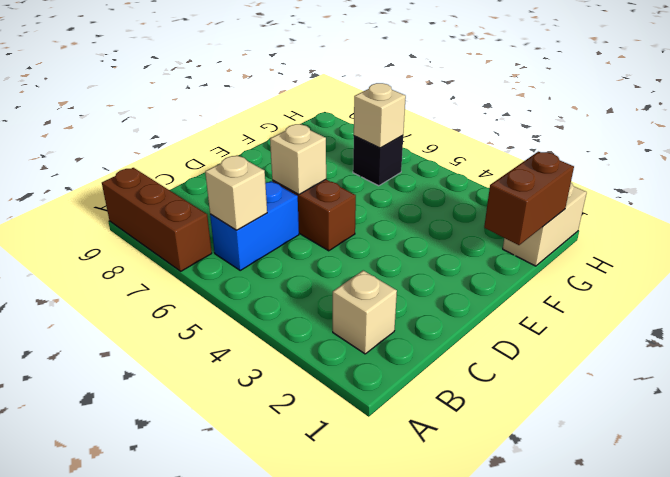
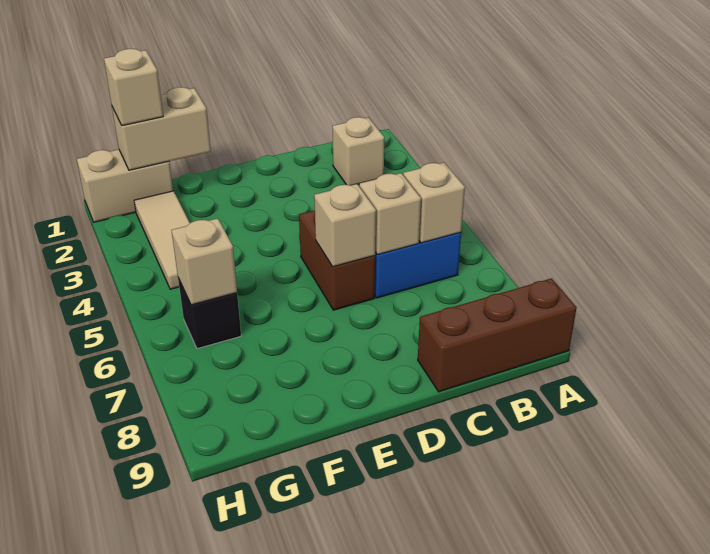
brown brick A7:A9 level 1 -> brown brick A9:C9 level 1
none -> tan brick C6 level 2
brown brick F1:G1 level 2 -> tan brick F1:G1 level 2
none -> tan brick G1 level 3
none -> tan tile G2:G4 level 1

